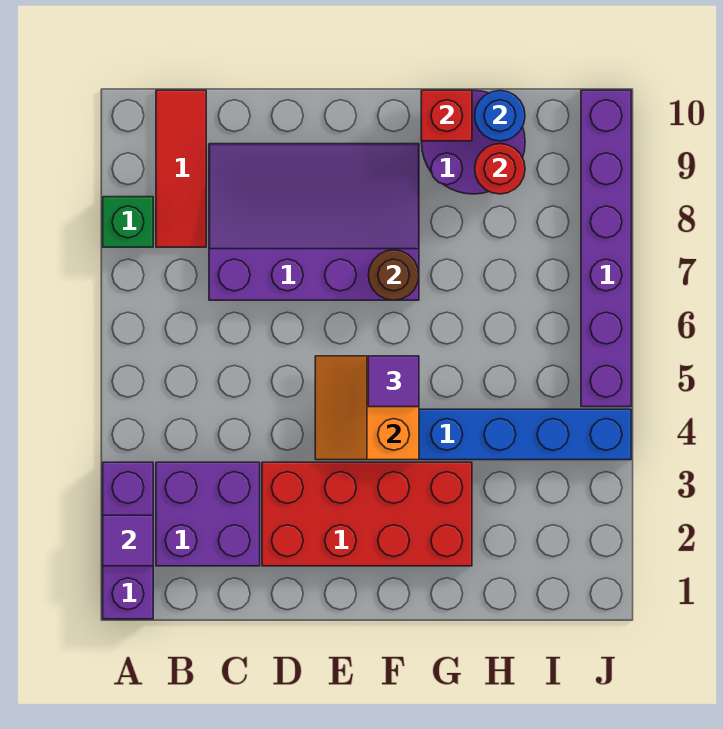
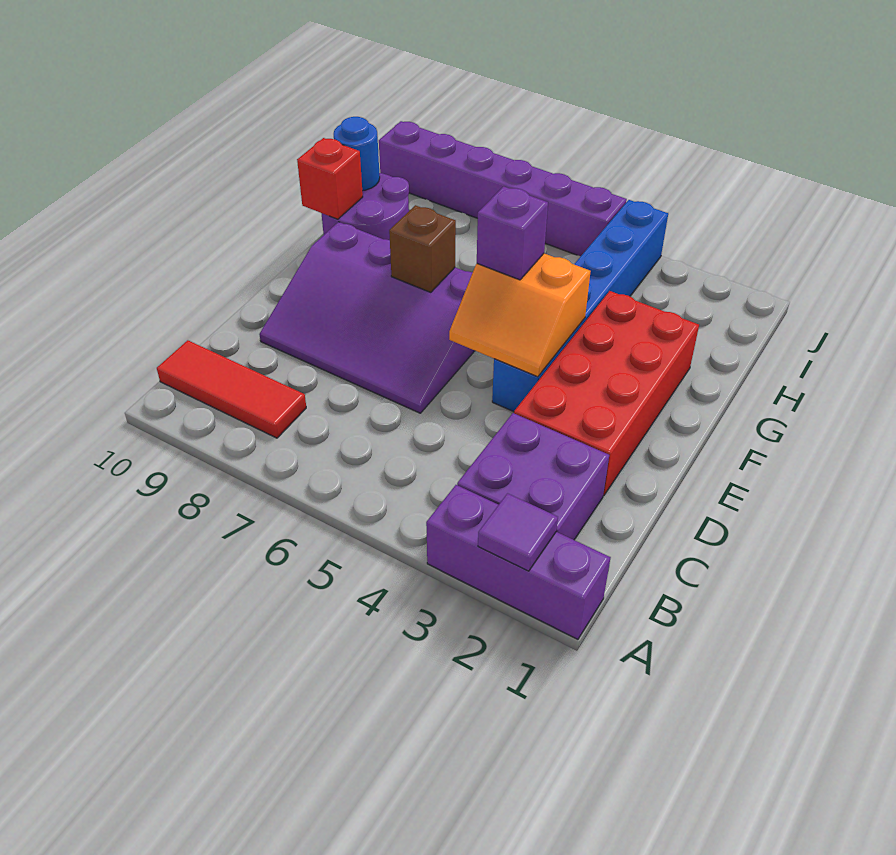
green brick A8 level 1 -> none
purple slope C7:F9 level 1 top 7 -> purple slope D6:F9 level 1 top F
purple tile F5 level 3 -> purple brick F5 level 3
brown round brick F7 level 2 -> brown brick F7 level 2
red round brick H9 level 2 -> none

